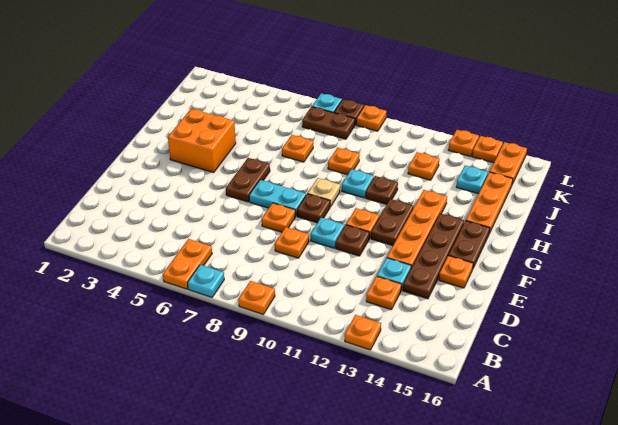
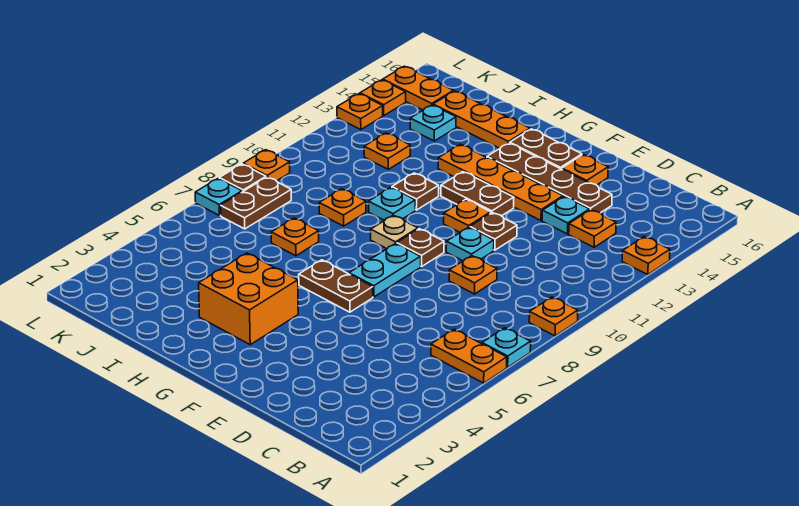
orange plate E8 level 1 -> none

